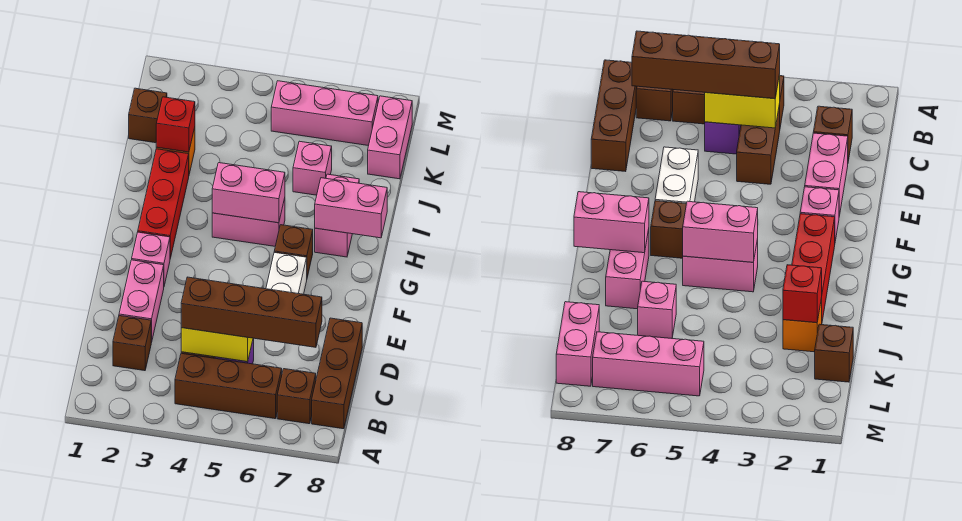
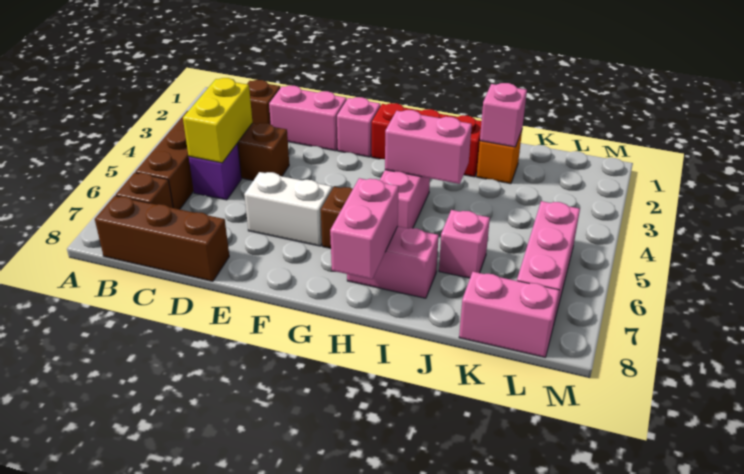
brown brick C4:C7 level 3 -> none
pink brick H4:H5 level 2 -> pink brick H4:I4 level 2
red brick J2 level 2 -> pink brick J2 level 2
brown brick K1 level 1 -> none

